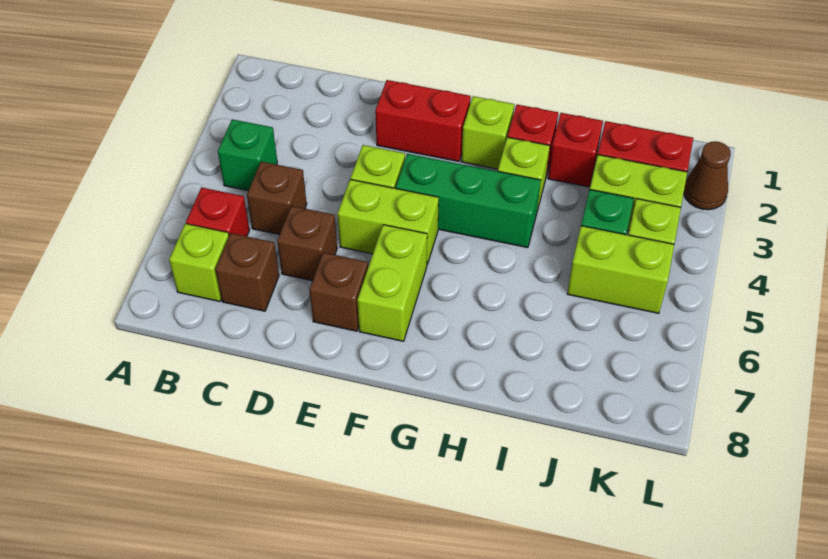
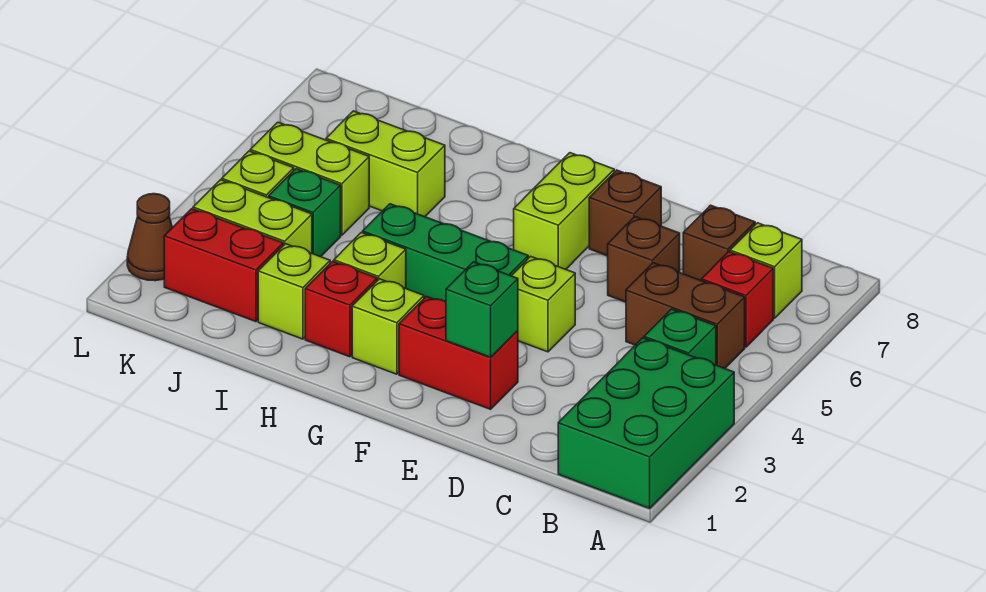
none -> green brick A1:B3 level 1
brown brick C5 level 1 -> brown brick B5:C5 level 1
none -> green brick E2 level 2
lime brick E5:F5 level 1 -> lime brick I6:J6 level 1
red brick I2 level 1 -> lime brick I2 level 1

